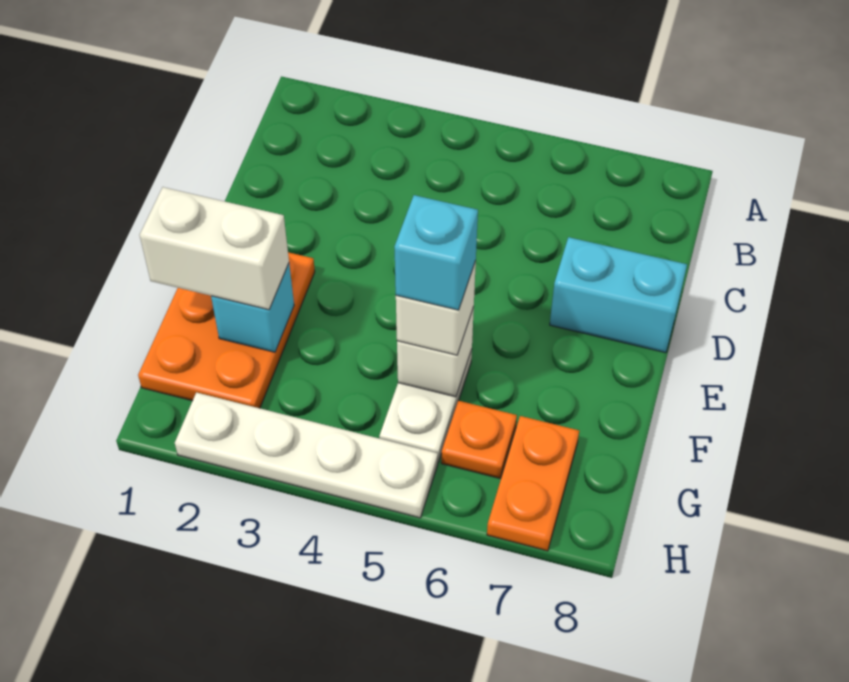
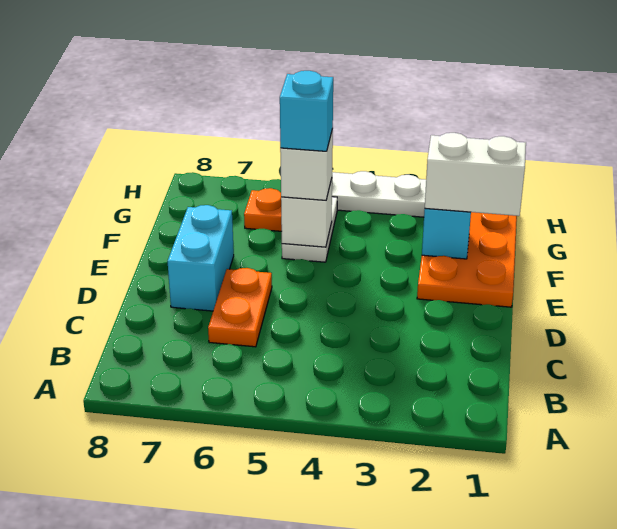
cyan brick D7:D8 level 1 -> cyan brick D7:E7 level 1
orange plate G7:H7 level 1 -> orange plate C6:D6 level 1

